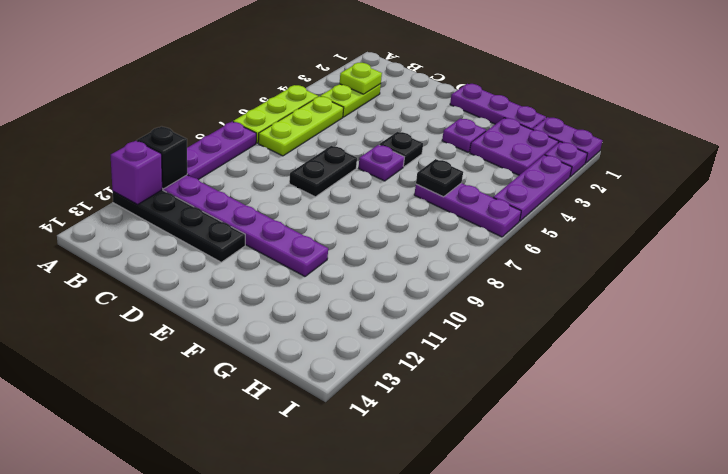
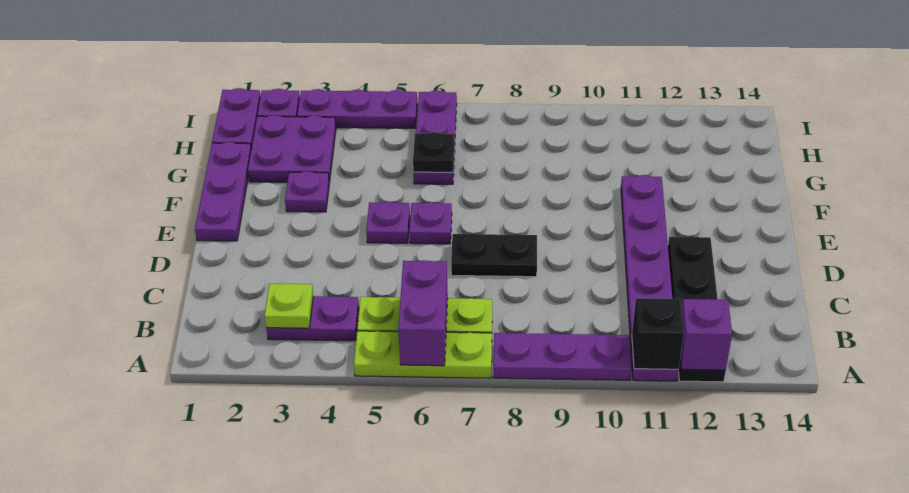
none -> purple brick A6:B6 level 2
lime plate B3:B4 level 1 -> purple plate B3:B4 level 1
black plate E5 level 1 -> purple plate E5 level 1

